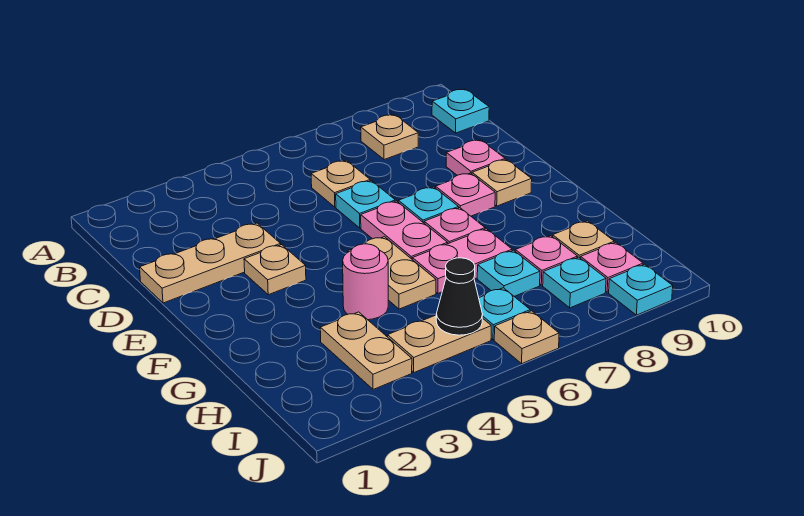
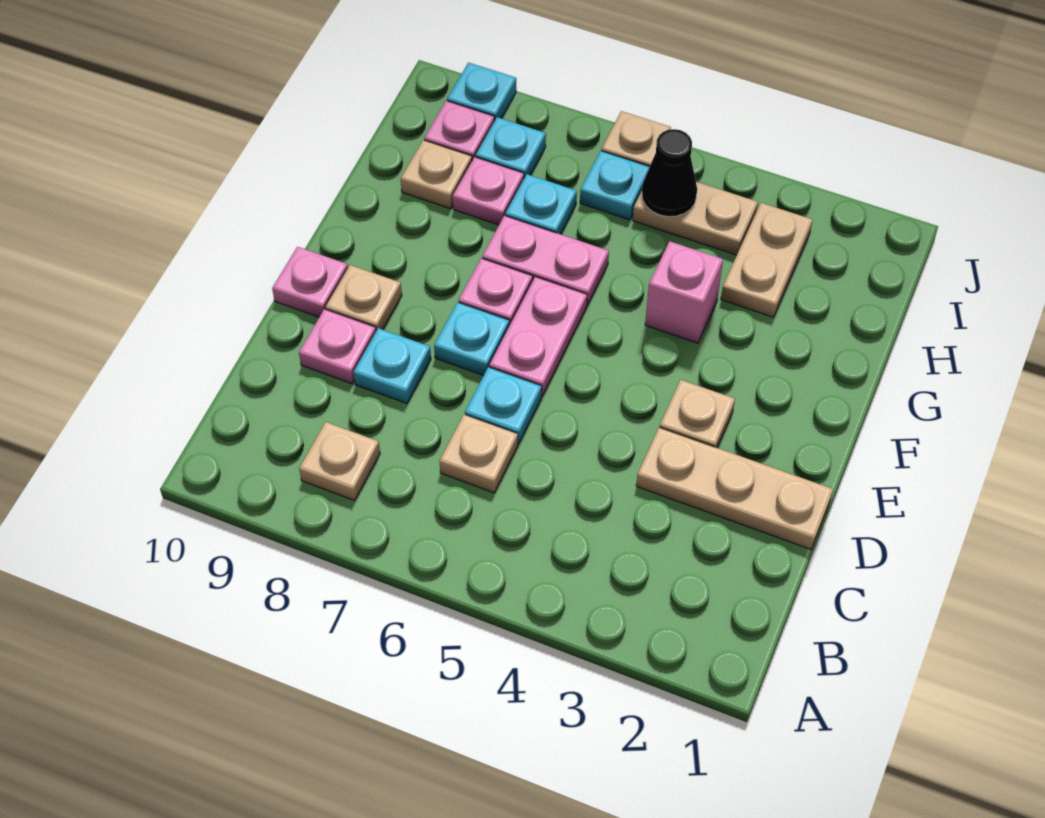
cyan plate B10 level 1 -> cyan plate D8 level 1
pink plate E8 level 1 -> pink plate E10 level 1
tan plate F5:G5 level 1 -> none
pink round brick G4 level 1 -> pink brick G4 level 1

